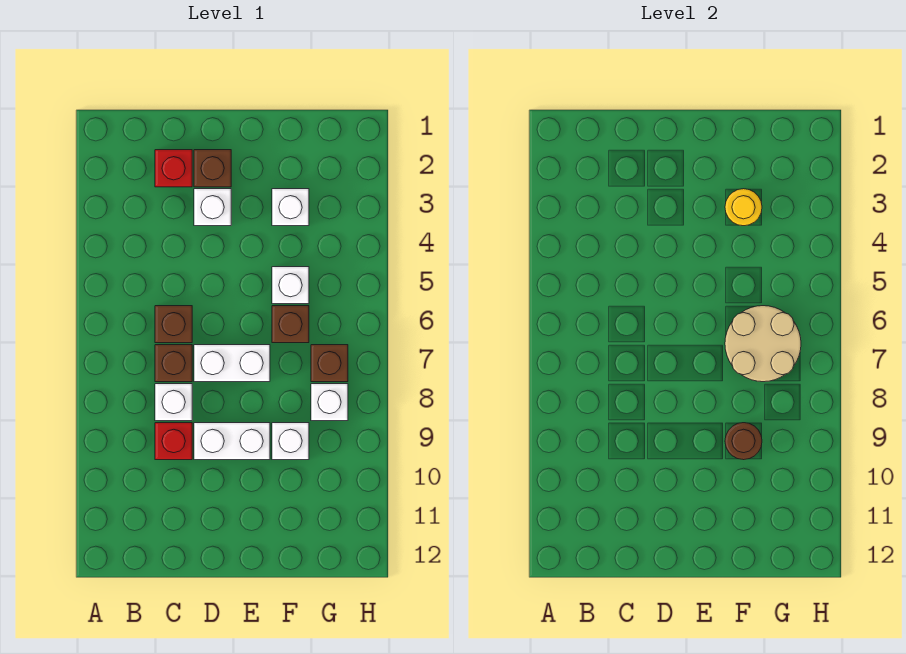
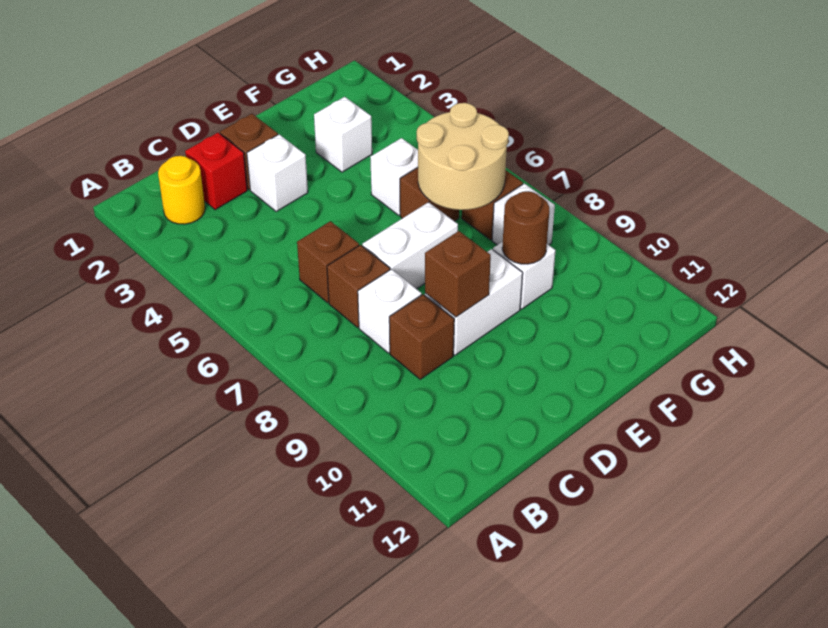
red brick C9 level 1 -> brown brick C9 level 1
none -> brown brick D9 level 2
yellow round brick F3 level 2 -> yellow round brick B2 level 1

